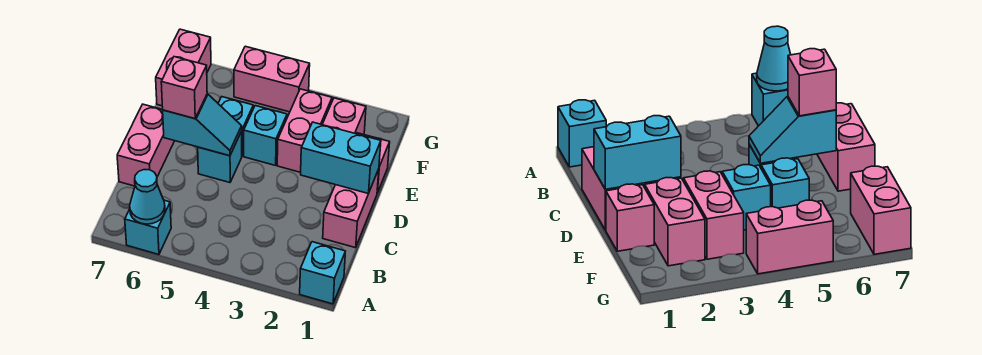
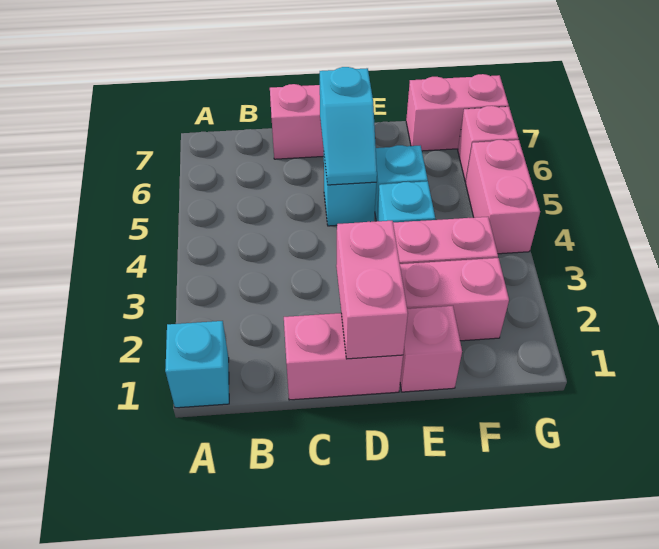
cyan brick A6 level 1 -> none
cyan cone A6 level 2 -> none
cyan brick D1:D2 level 2 -> pink brick D1:D2 level 2
pink brick D6 level 3 -> pink brick G6 level 1

